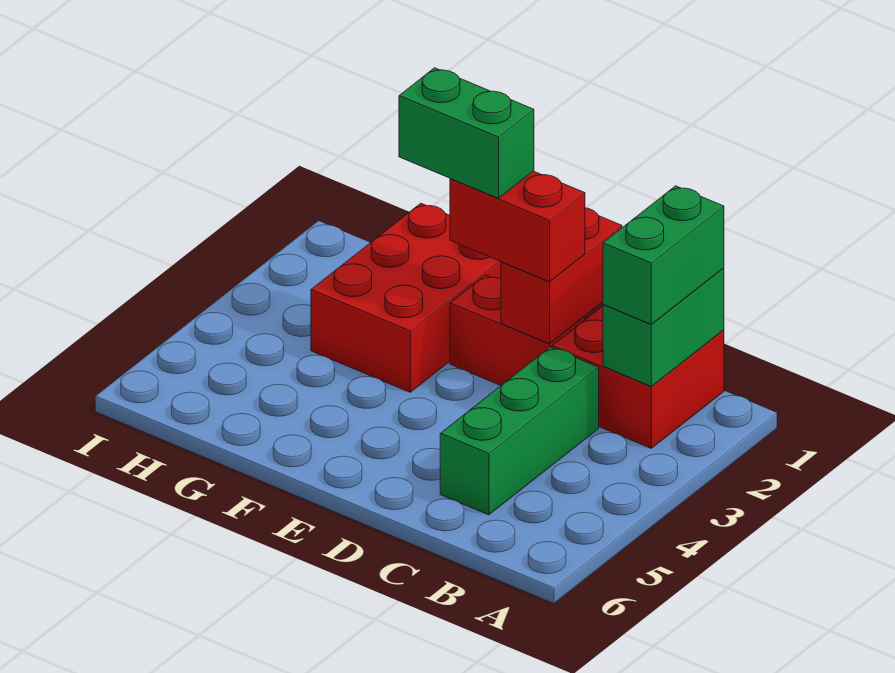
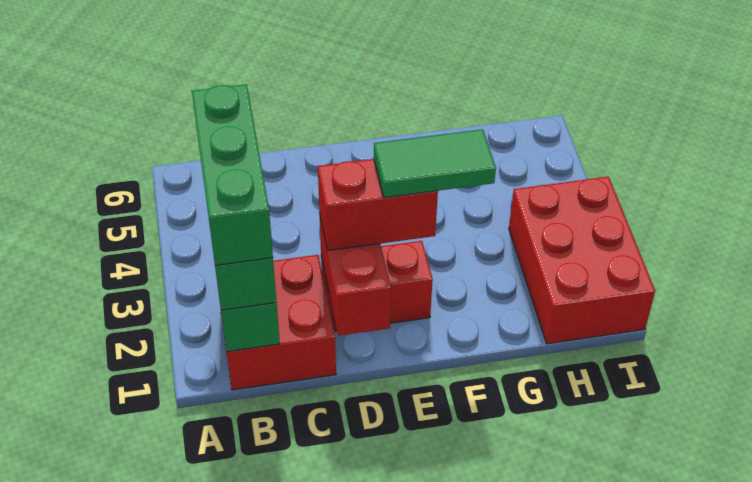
green brick C3:C5 level 1 -> green brick B1:B3 level 4
green brick E2:F2 level 4 -> green tile E2:F2 level 4
red brick F1:G3 level 1 -> red brick H1:I3 level 1

